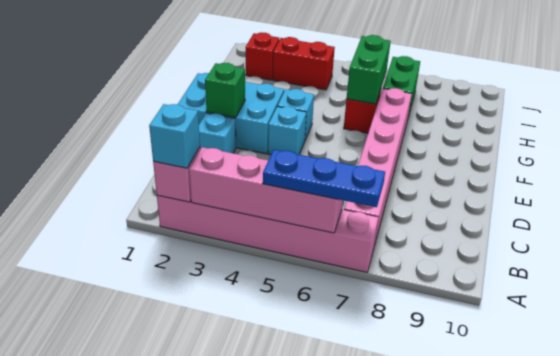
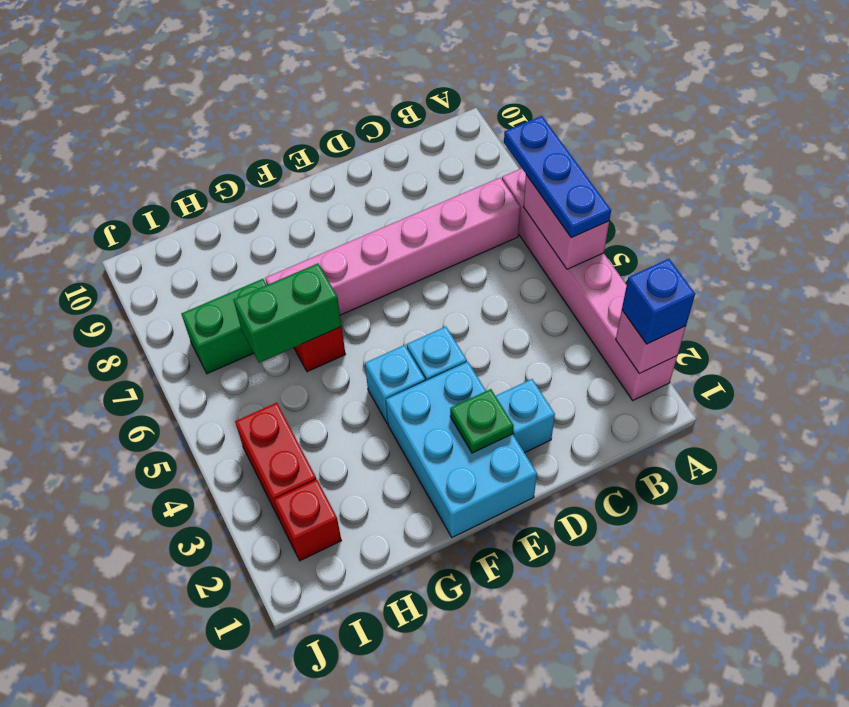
cyan brick A2 level 3 -> blue brick A2 level 3
pink brick A3:A6 level 2 -> pink brick A5:A6 level 2
green brick E2 level 2 -> green plate E2 level 2

